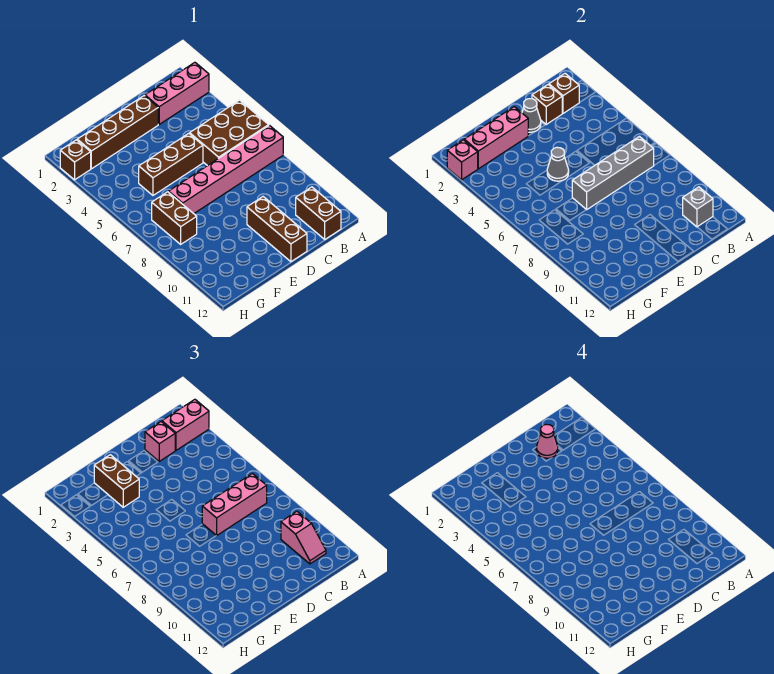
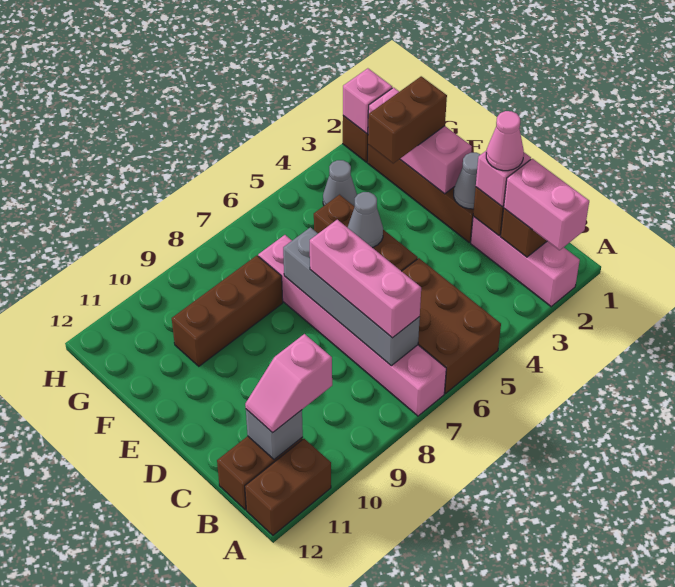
brown brick D10:D12 level 1 -> brown brick F8:F10 level 1
none -> grey cone G4 level 1
brown brick G7:G8 level 1 -> brown brick A11:A12 level 1

